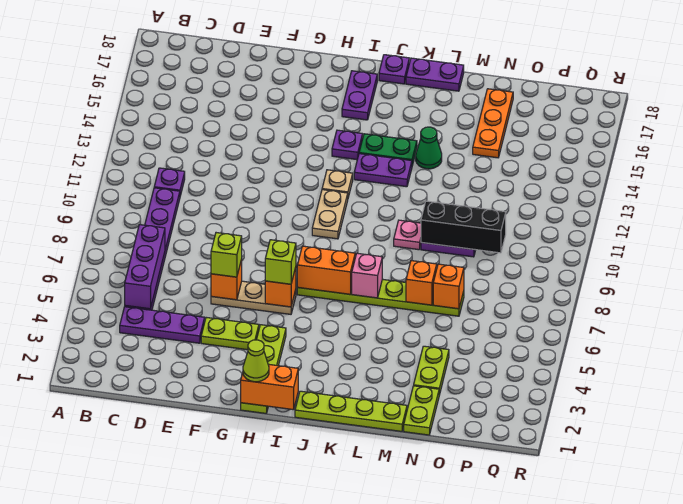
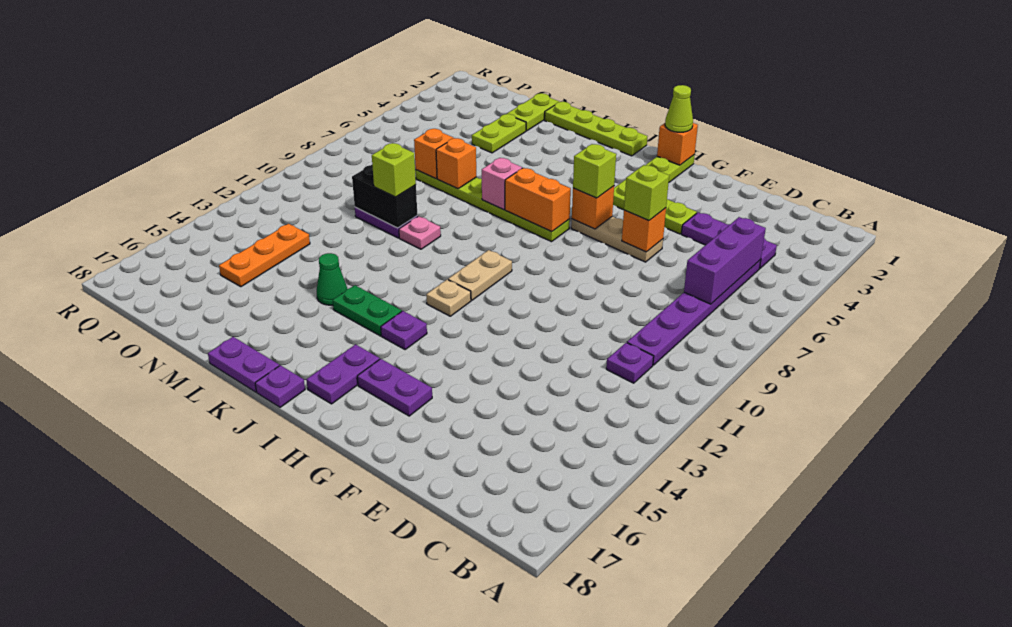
orange brick H1:I1 level 2 -> orange brick H1 level 2
purple plate J13:K13 level 1 -> purple plate G16:H16 level 1
black brick M10:O10 level 2 -> black brick M10:N10 level 2
none -> lime brick M10 level 3
orange plate N15:N17 level 1 -> orange plate O13:O15 level 1

